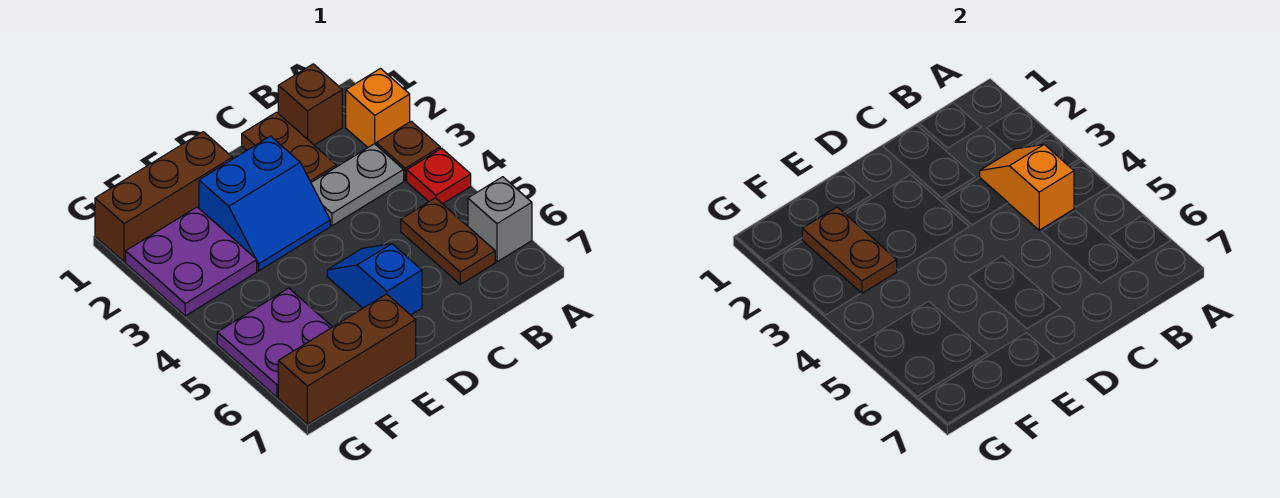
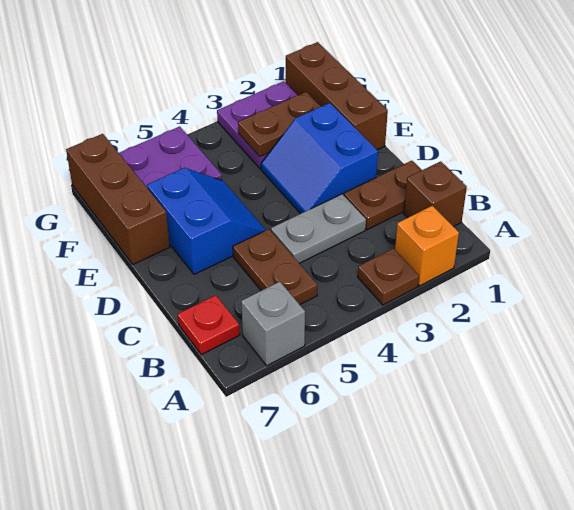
red plate A4 level 1 -> red plate B7 level 1
grey plate B3:C3 level 1 -> grey plate C3:C4 level 1
orange slope B3:B4 level 2 top 4 -> none
brown plate B5:B6 level 1 -> brown plate B5:C5 level 1
blue slope D5:D6 level 1 top 6 -> blue slope D5:E6 level 1 top 6

